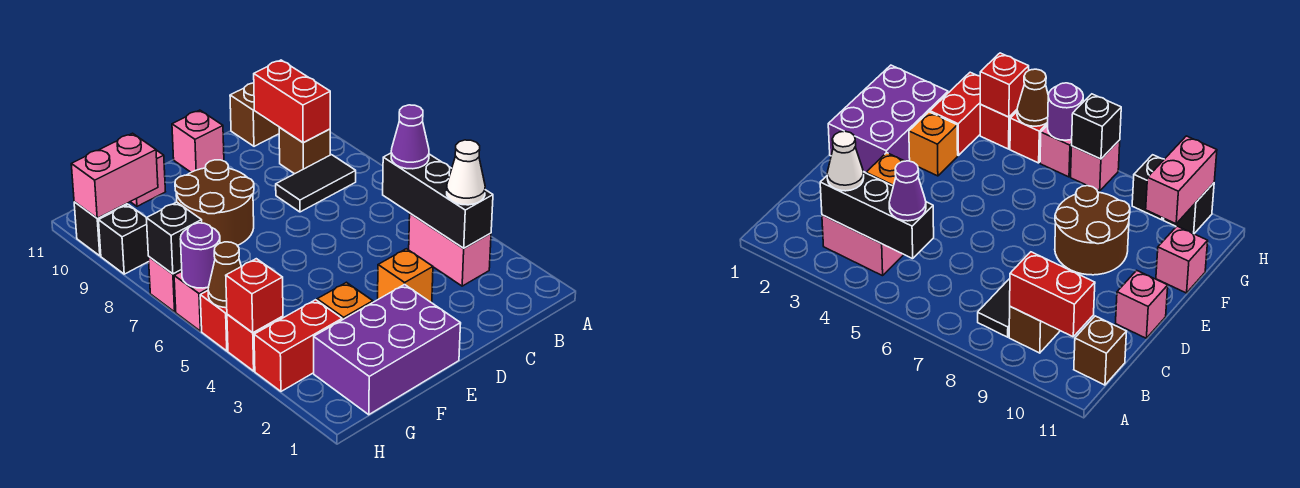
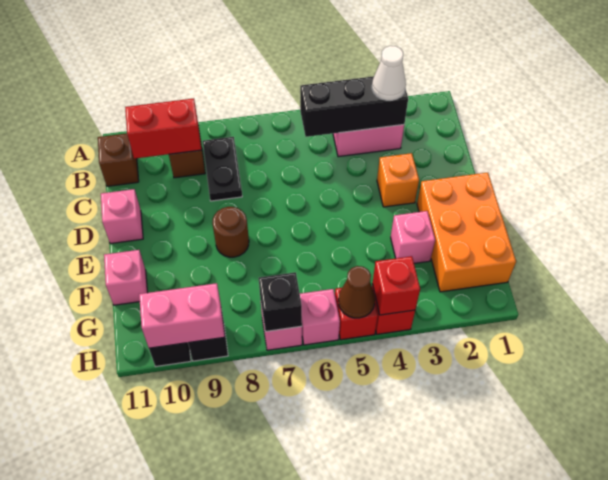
purple cone B5 level 3 -> none
black tile B8:C8 level 1 -> black plate B8:C8 level 1
purple brick E1:G2 level 1 -> orange brick E1:G2 level 1
brown round brick E8:F9 level 1 -> brown round brick E8 level 1
orange brick F3 level 1 -> pink brick F3 level 1
red brick G3:H3 level 1 -> none
pink brick G10:H10 level 2 -> pink brick H9:H10 level 2
purple round brick H6 level 2 -> none

